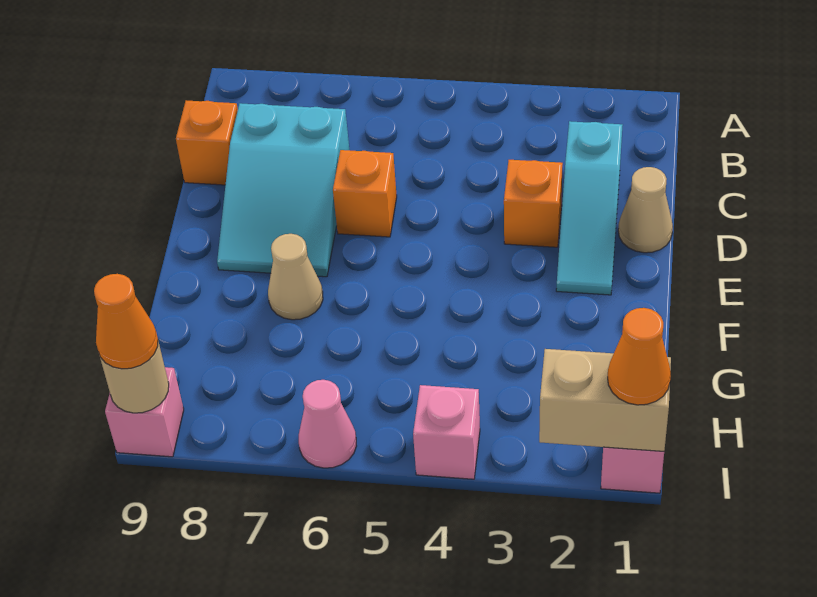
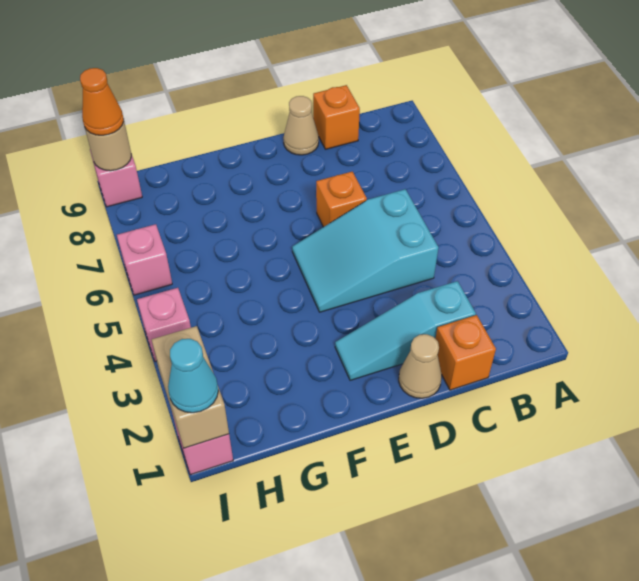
cyan slope C7:E8 level 1 top C -> cyan slope C4:E5 level 1 top C
orange brick D3 level 1 -> orange brick C1 level 1
tan cone F7 level 1 -> tan cone D9 level 1
orange cone I1 level 3 -> cyan cone I1 level 3
pink cone I6 level 1 -> pink brick I6 level 1

